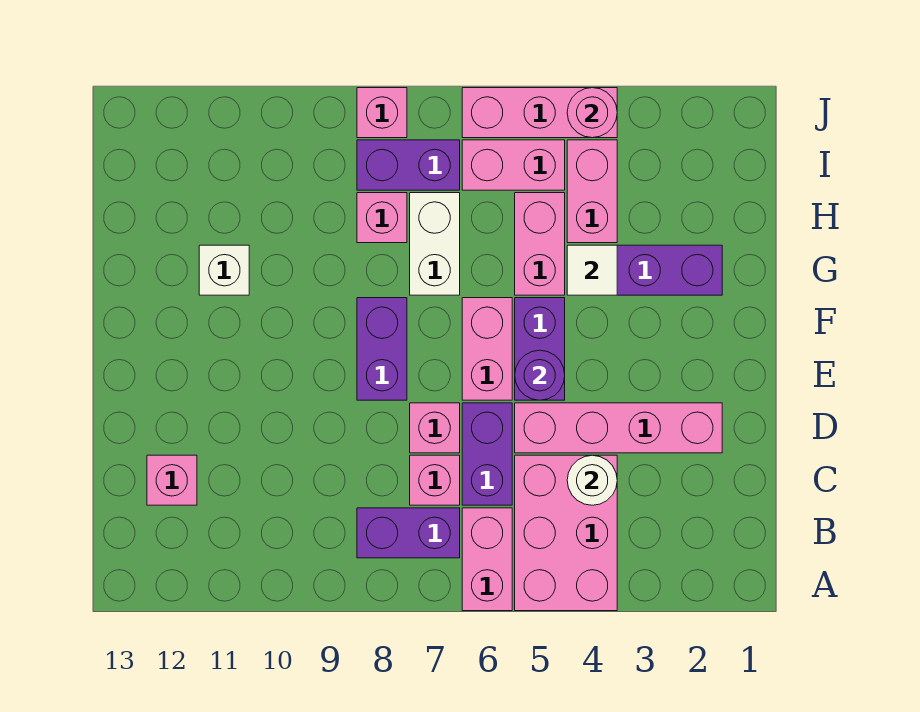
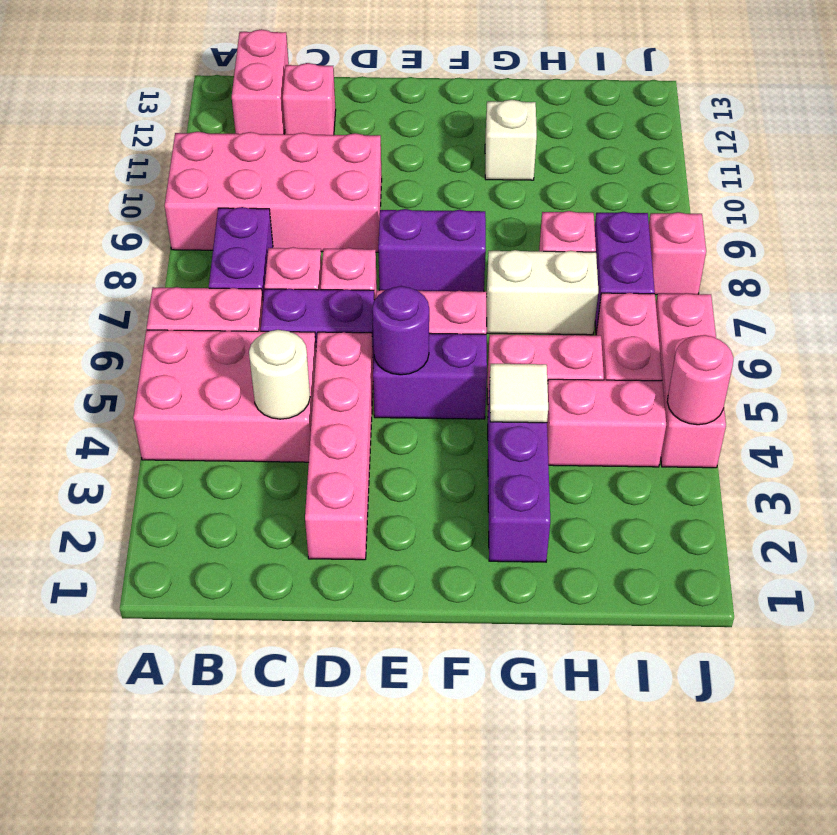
none -> pink brick A9:D10 level 1
none -> pink brick B12:B13 level 1

